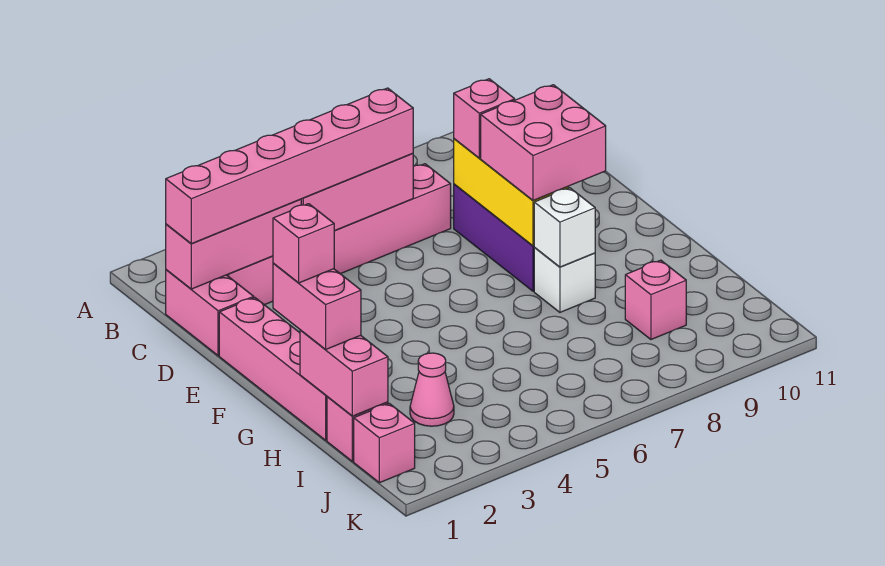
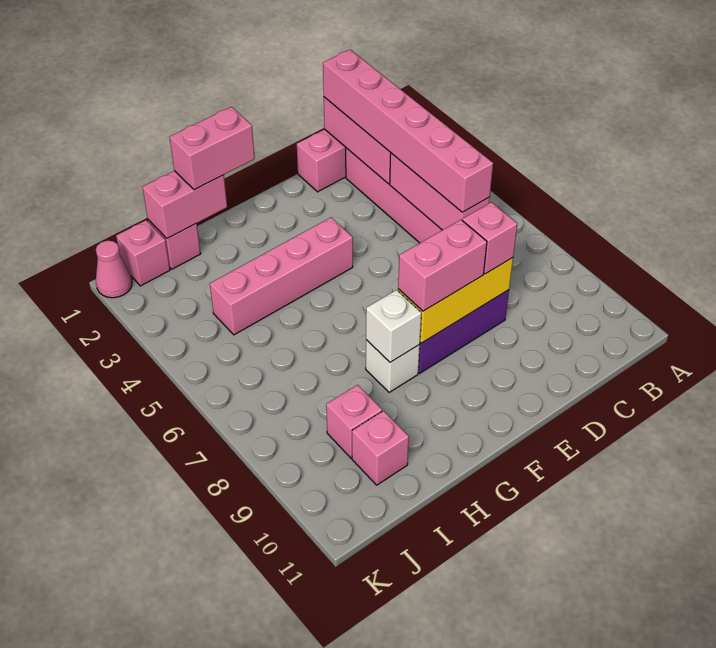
pink brick E1:H1 level 1 -> pink brick F4:I4 level 1
pink brick E8:F9 level 3 -> pink brick E8:F8 level 3
pink brick G1 level 4 -> pink brick I10 level 1
pink cone I3 level 1 -> pink cone K1 level 1

